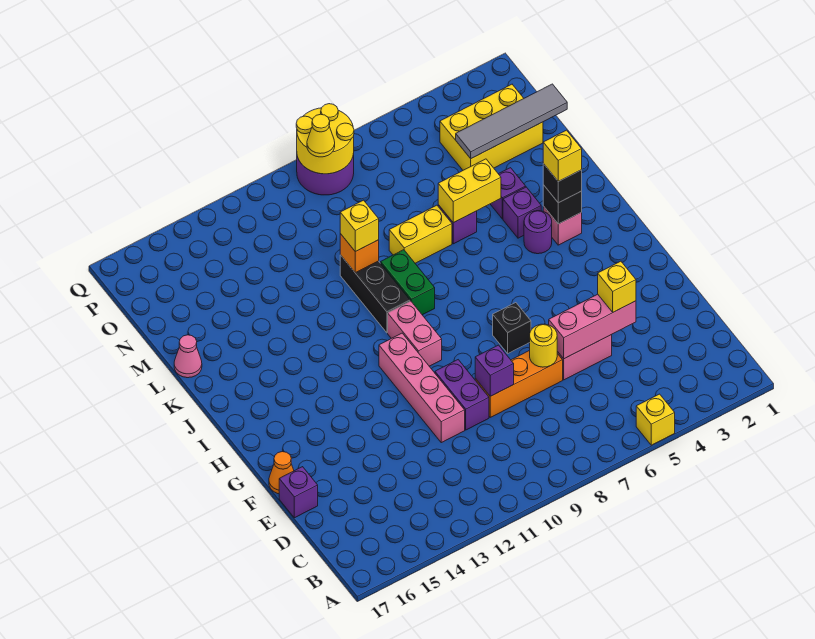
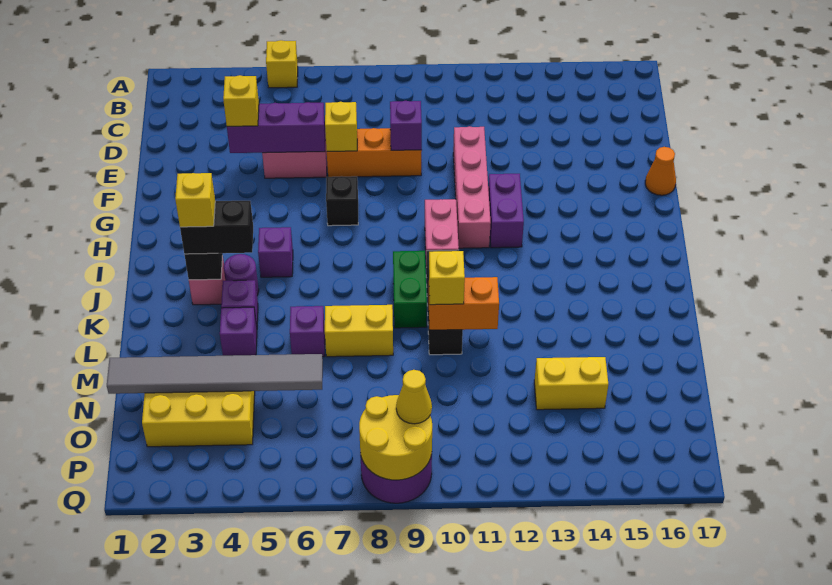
pink brick E4:E6 level 2 -> purple brick E4:E6 level 2
yellow round brick E7 level 2 -> yellow brick E7 level 2
purple brick E10:F10 level 1 -> purple brick G12:H12 level 1
purple brick E17 level 1 -> purple brick I5 level 1
black brick J3 level 3 -> black brick J3:J4 level 3
yellow brick L5:L6 level 2 -> yellow brick N13:N14 level 1
orange brick L10 level 2 -> orange brick L10:L11 level 2
pink cone L17 level 1 -> none
grey tile N1:N4 level 2 -> grey tile N1:N6 level 2

